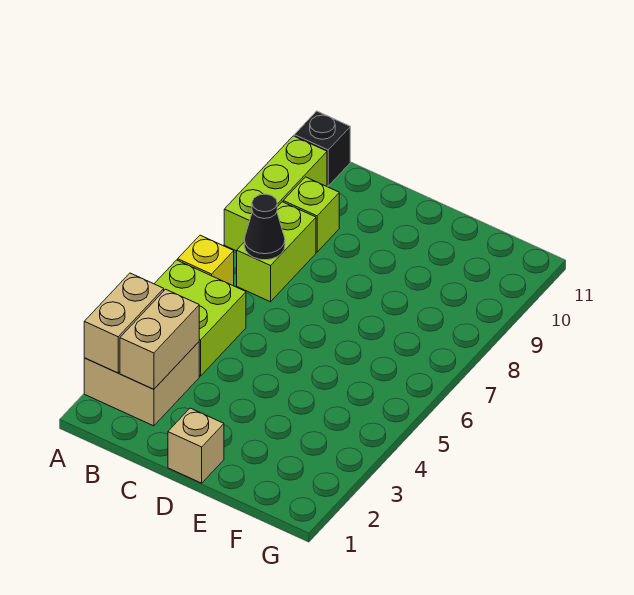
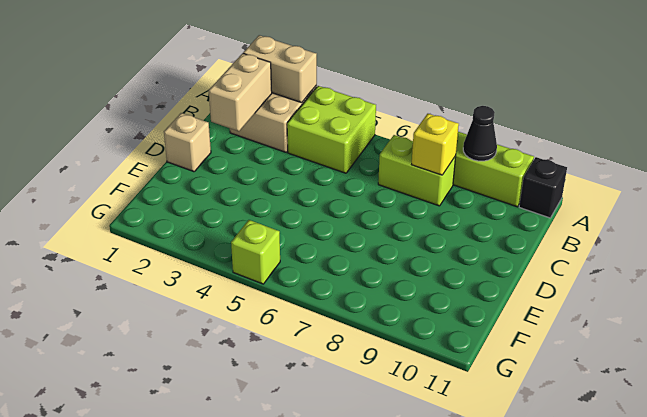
yellow brick A6 level 1 -> yellow brick B8 level 2
tan brick B2:B3 level 2 -> tan brick B2:C2 level 2
black cone B7 level 2 -> black cone A9 level 2
lime brick B9 level 1 -> lime brick G5 level 1

